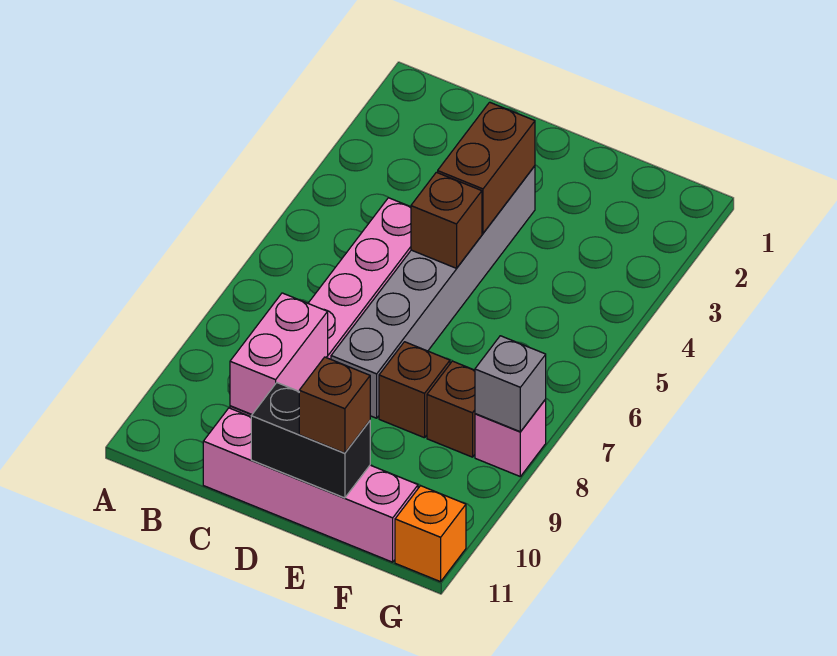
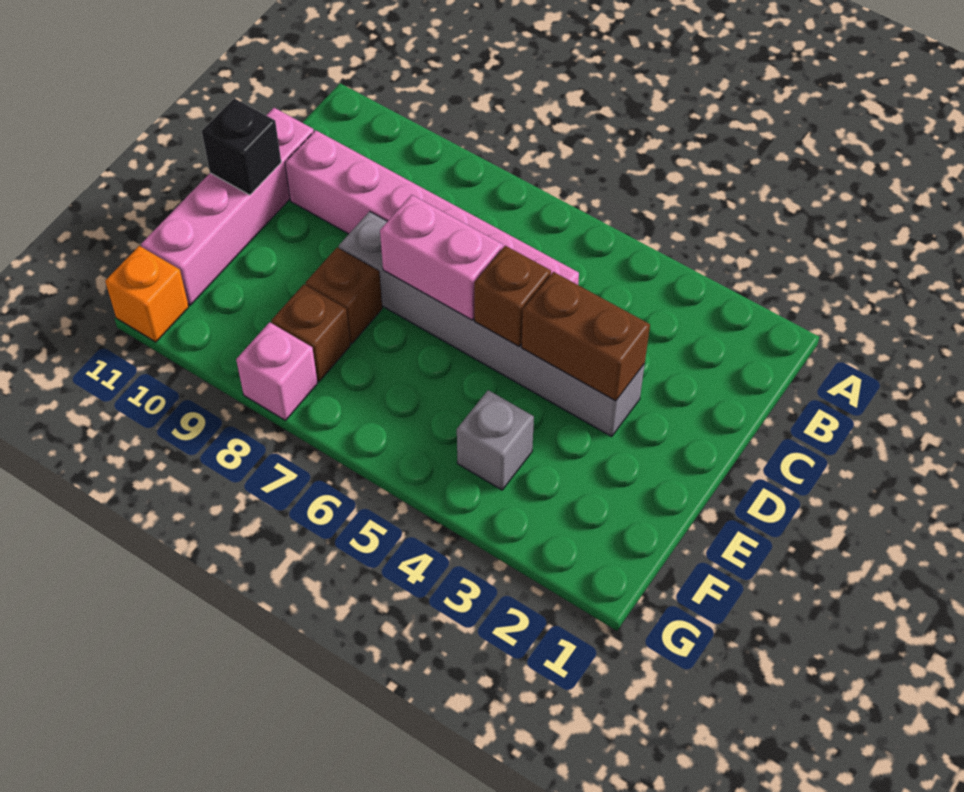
pink brick C9:C10 level 2 -> pink brick D6:D7 level 2
black brick D11:E11 level 2 -> black brick D11 level 2
brown brick E11 level 3 -> none
grey brick G8 level 2 -> grey brick F4 level 1

